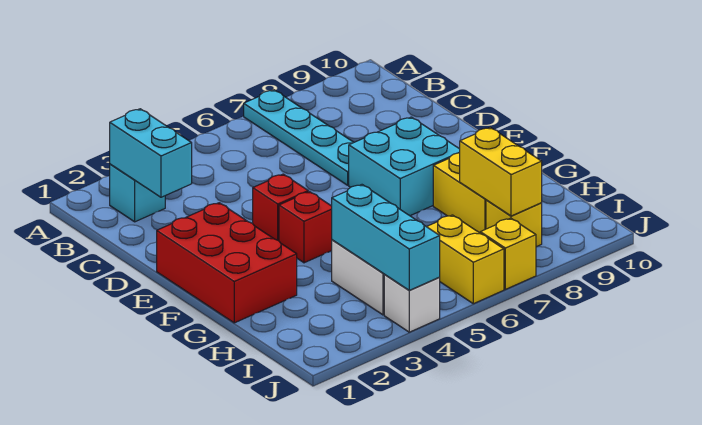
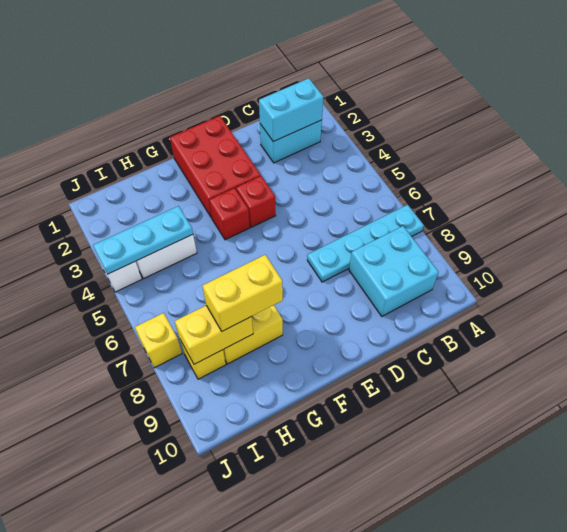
cyan brick B2 level 1 -> cyan brick B2:C2 level 1
red brick E1:G2 level 1 -> red brick E1:F3 level 1
cyan brick E7:F8 level 1 -> cyan brick B8:C9 level 1
cyan brick H4:J4 level 2 -> cyan plate H4:J4 level 2
yellow brick I6:J6 level 1 -> yellow brick G8:H8 level 3

